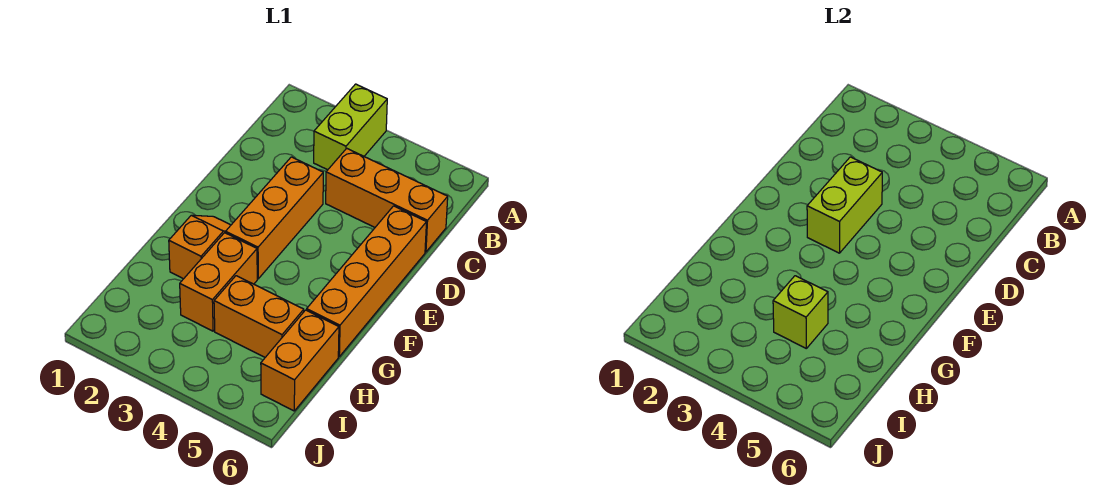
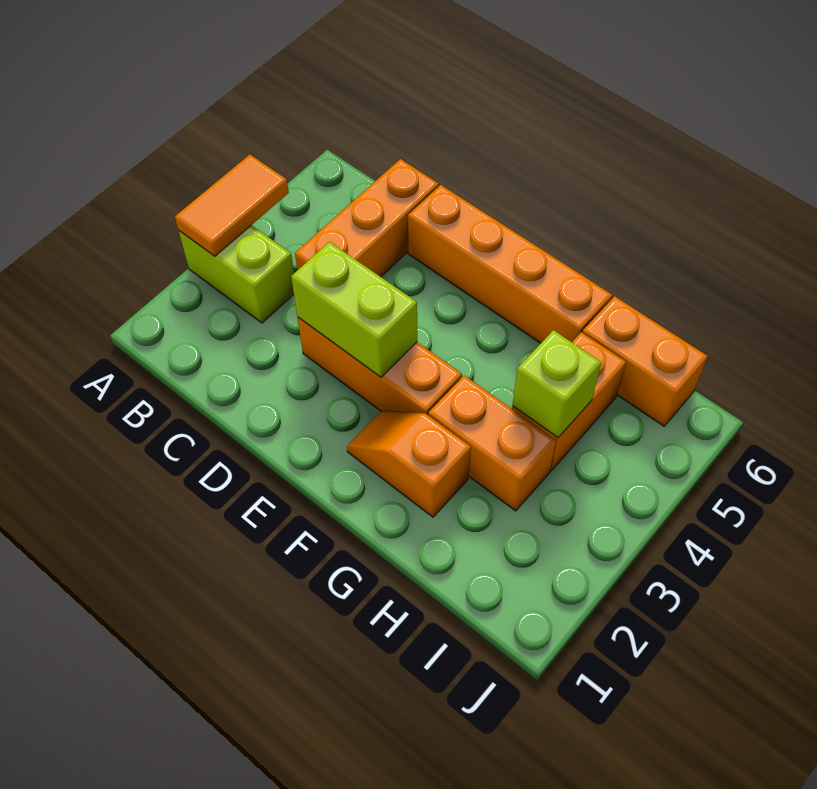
none -> orange tile A3:A4 level 2

